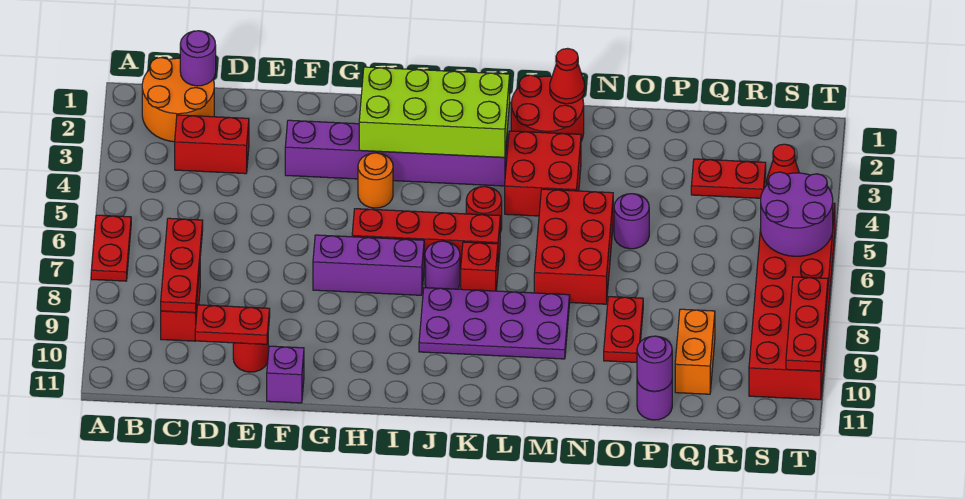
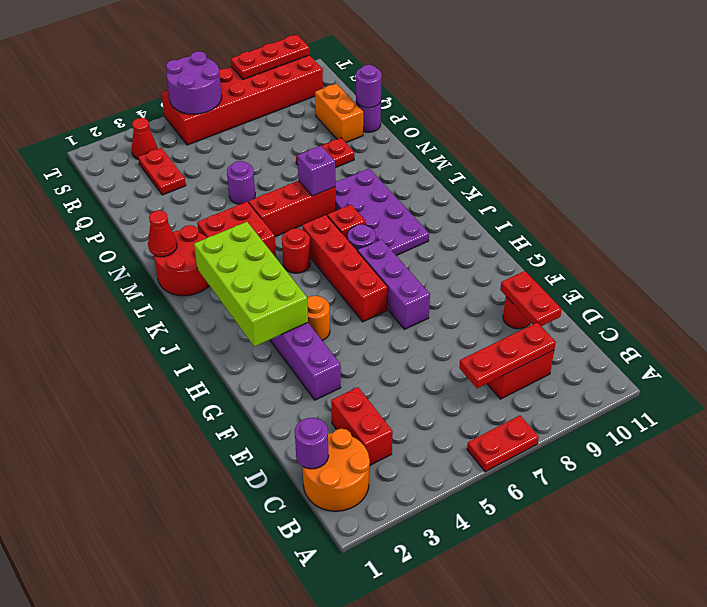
purple brick F11 level 1 -> purple brick M7 level 2
red brick M5:N7 level 1 -> red brick M5:M7 level 1
orange brick Q9:Q10 level 1 -> orange brick P10:Q10 level 1

